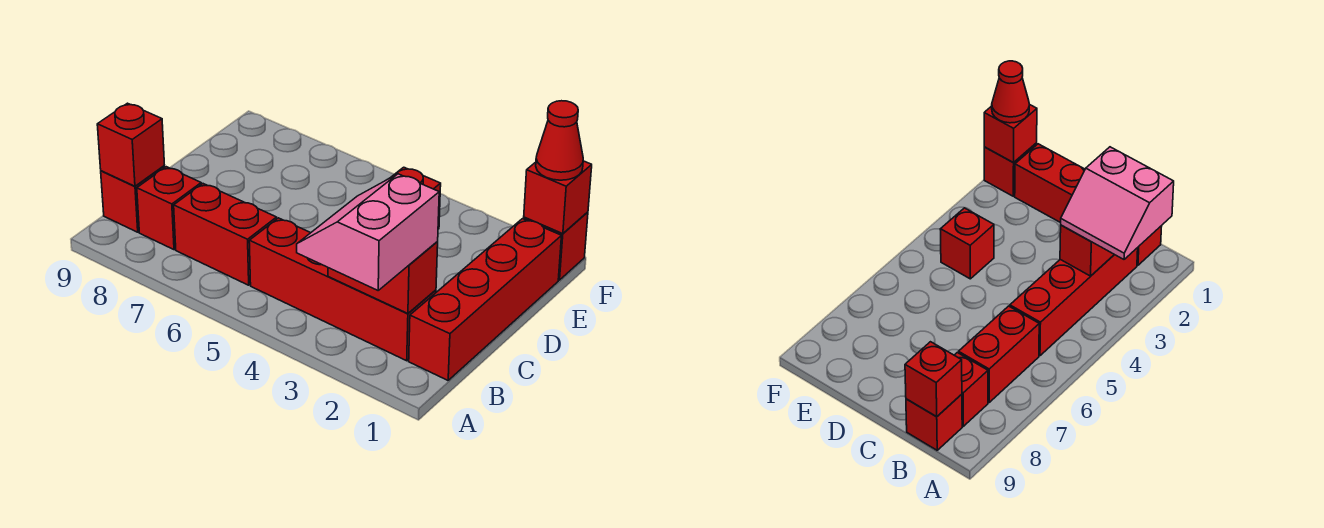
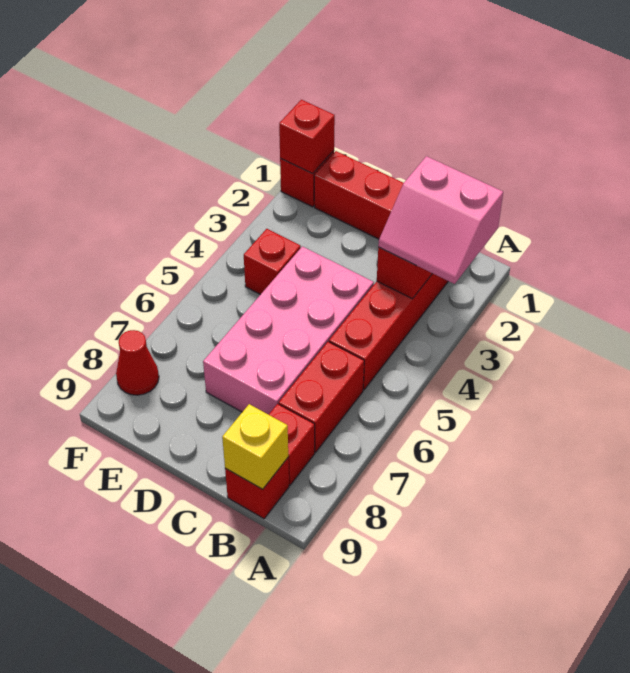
red brick B9 level 2 -> yellow brick B9 level 2
none -> pink brick C4:D7 level 1
red cone F1 level 3 -> red cone F8 level 1

